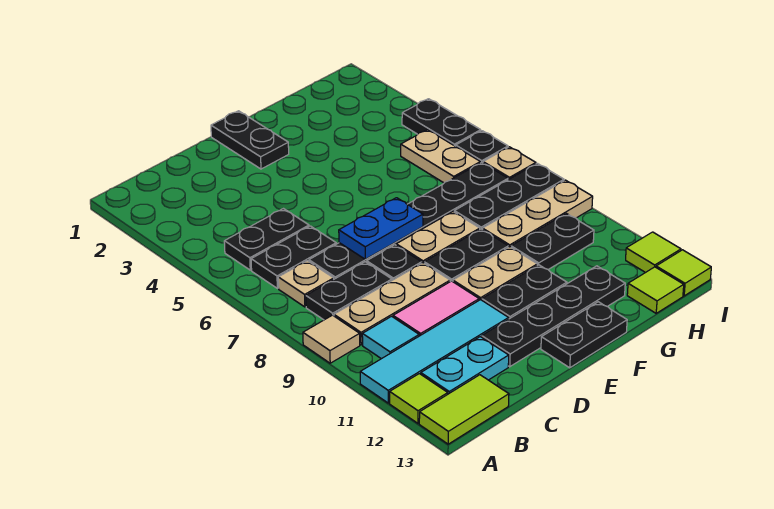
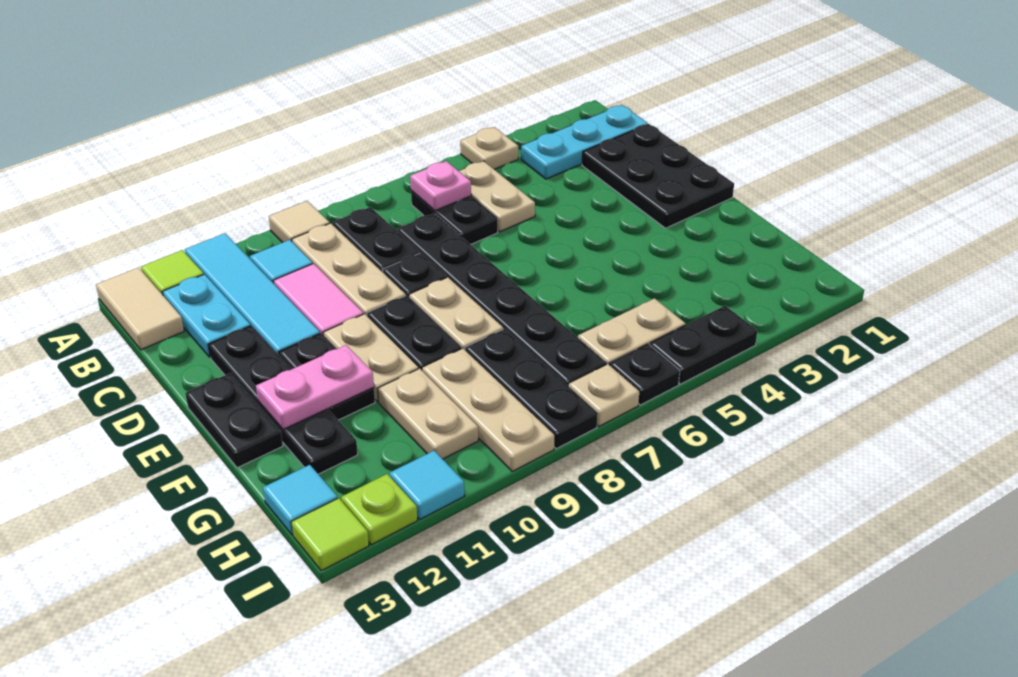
lime tile A13:B13 level 1 -> tan tile A13:B13 level 1
none -> cyan plate B1:B3 level 1
black plate B5:C5 level 1 -> tan plate B5:C5 level 1
none -> pink plate B6 level 2
tan plate B7 level 1 -> tan plate A4 level 1
blue plate D7:E7 level 2 -> none
black plate E1:E2 level 1 -> black plate C1:E2 level 1
none -> pink plate F11:F12 level 2
black plate G10:H10 level 1 -> tan plate G10:H10 level 1
lime tile H13 level 1 -> cyan tile H13 level 1
none -> cyan tile I11 level 1
lime tile I12 level 1 -> lime plate I12 level 1

